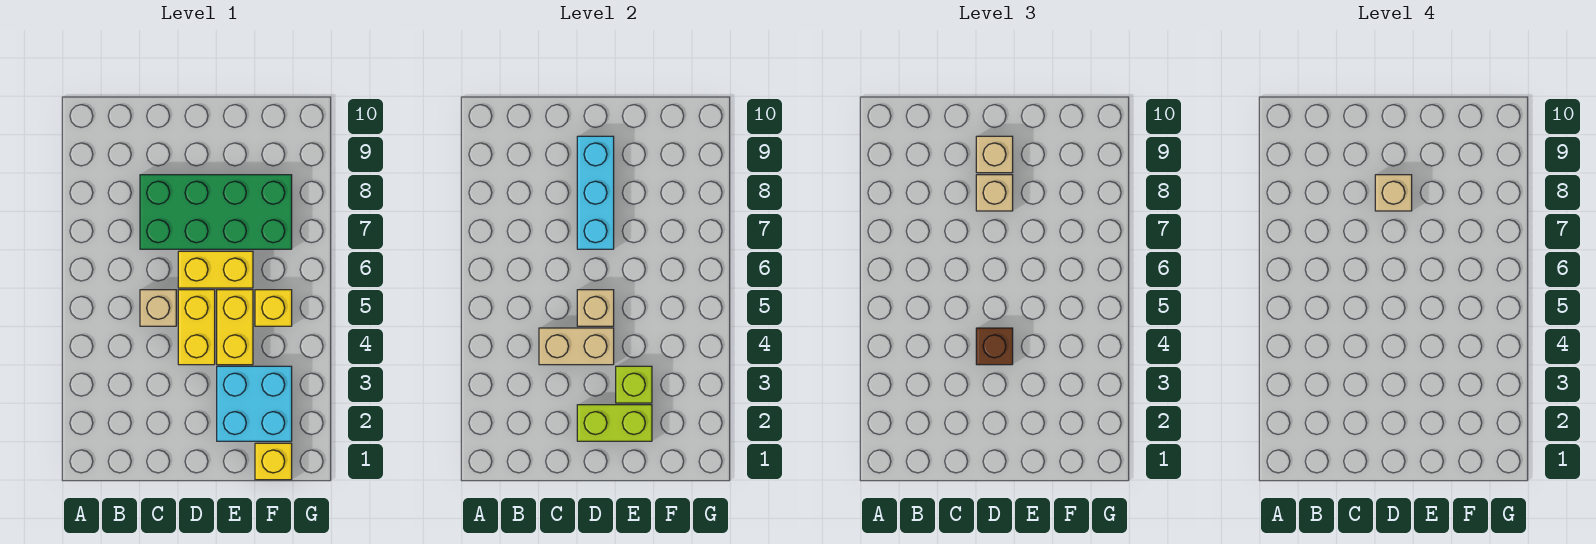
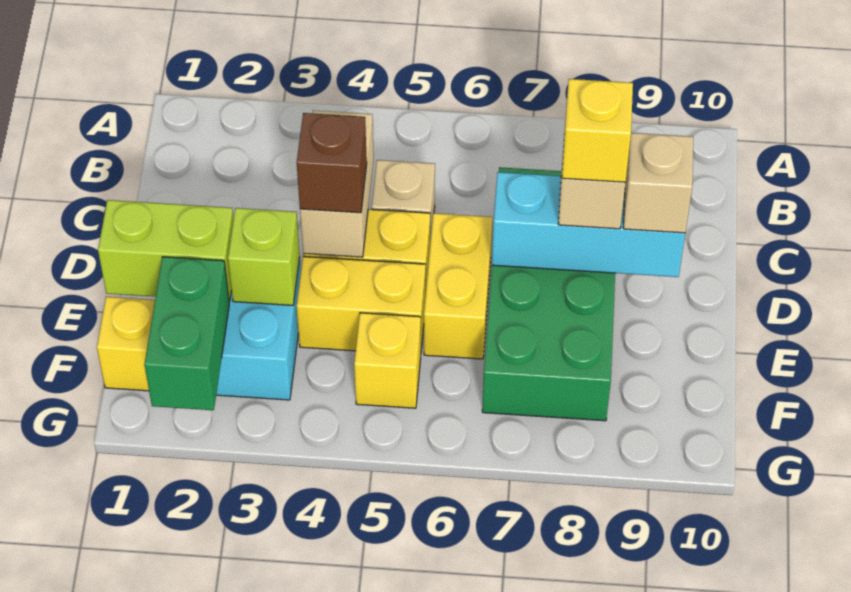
lime brick D2:E2 level 2 -> lime brick E1:E2 level 2
tan brick D5 level 2 -> none
tan brick D8 level 4 -> yellow brick D8 level 4
none -> green brick F2:G2 level 2

